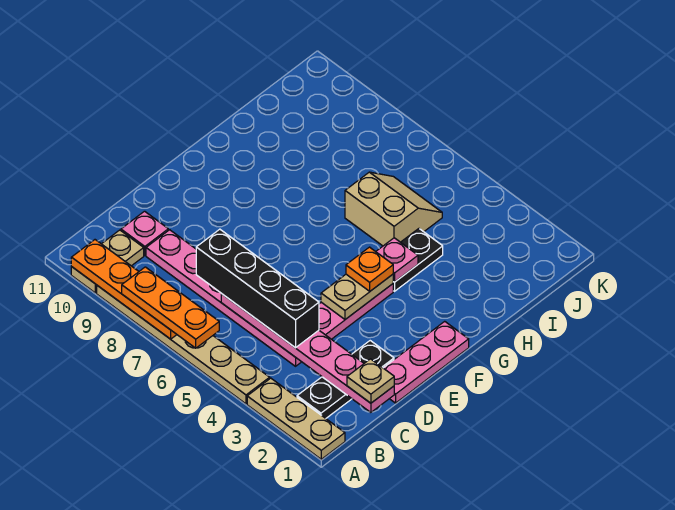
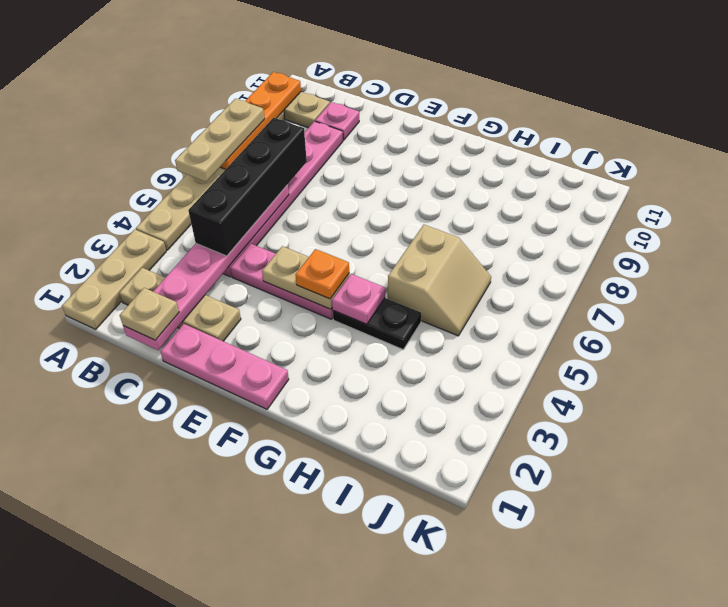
orange plate A6:A8 level 3 -> tan plate A6:A8 level 3
black plate B2:D2 level 1 -> tan plate B2:D2 level 1

